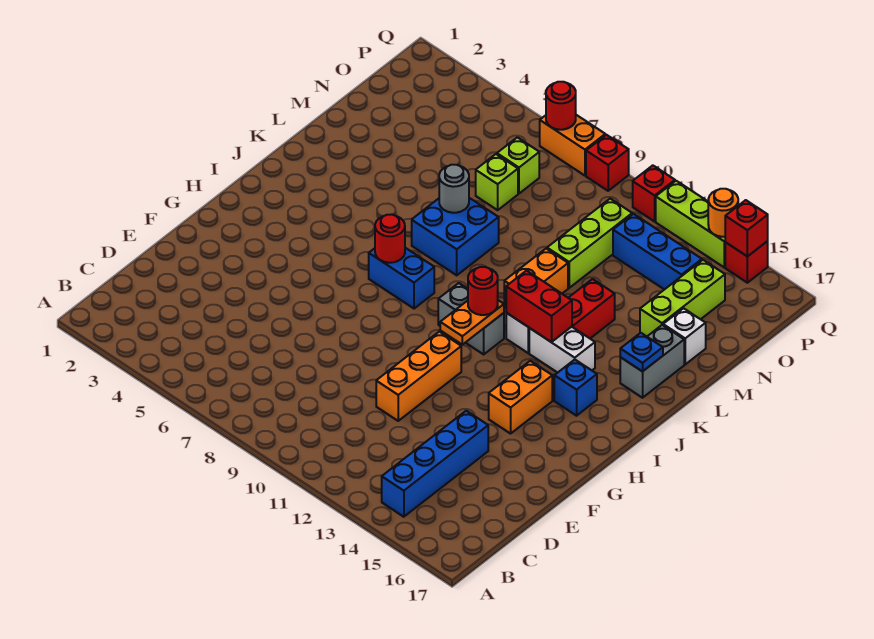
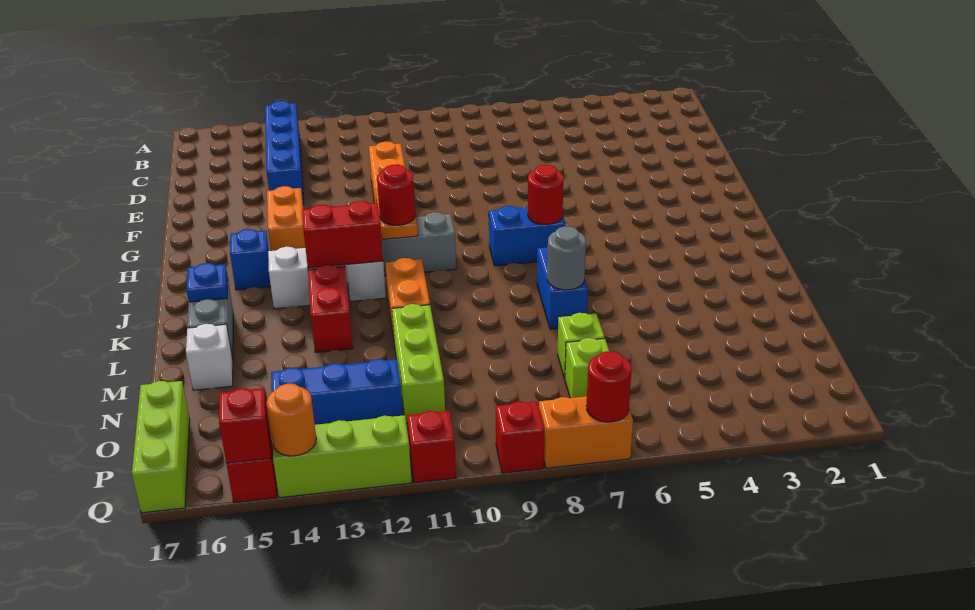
blue brick K7:L8 level 1 -> blue brick K7:L7 level 1
lime brick M15:O15 level 1 -> lime brick O17:Q17 level 1

